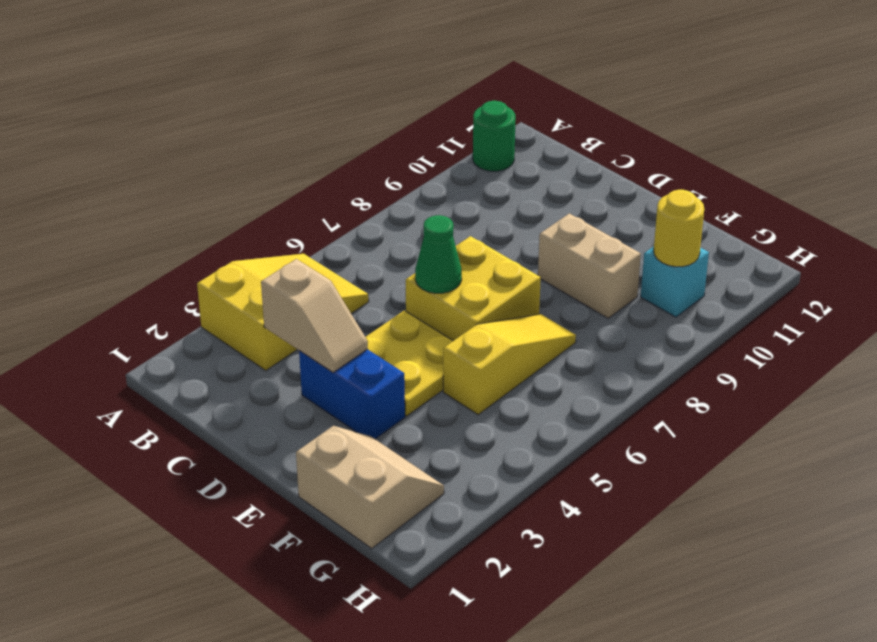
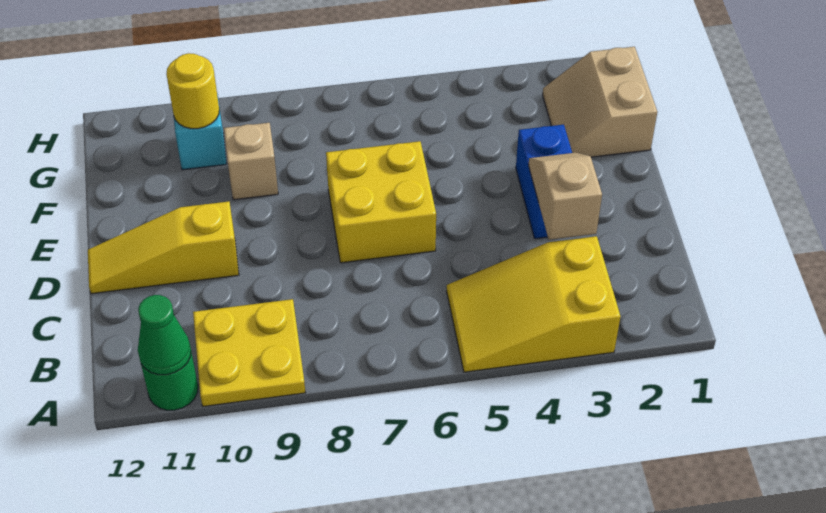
yellow plate D4:E5 level 1 -> yellow plate A9:B10 level 1
green cone D6 level 2 -> green cone A11 level 2
tan brick E9:F9 level 1 -> tan brick F9 level 1
yellow slope F5:F7 level 1 top 5 -> yellow slope D10:D12 level 1 top 10

